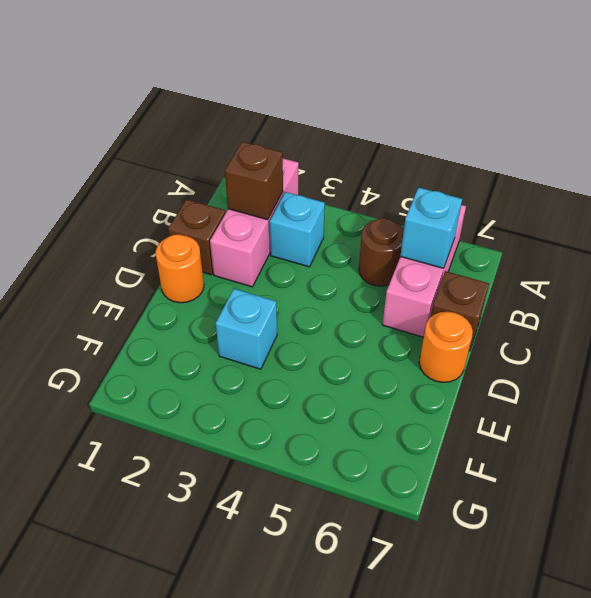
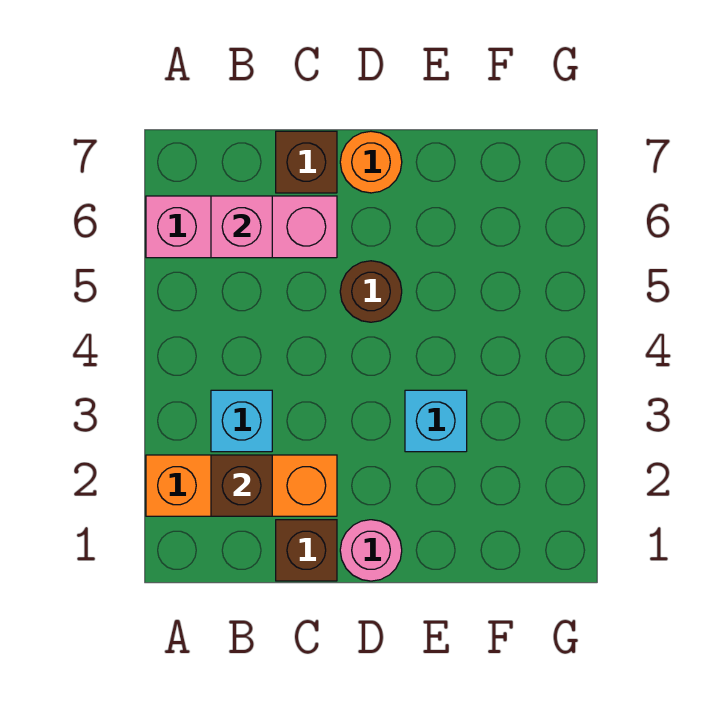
pink brick A2:C2 level 1 -> orange brick A2:C2 level 1
brown round brick B5 level 1 -> brown round brick D5 level 1
cyan brick B6 level 2 -> pink brick B6 level 2
orange round brick D1 level 1 -> pink round brick D1 level 1

